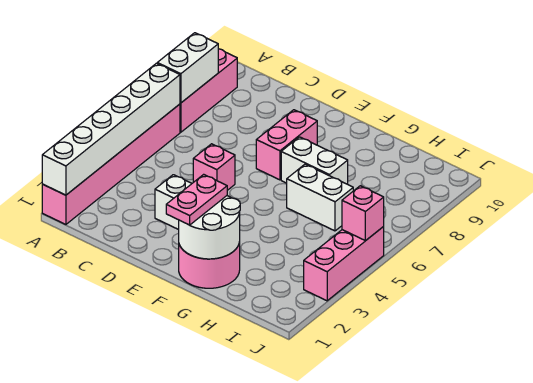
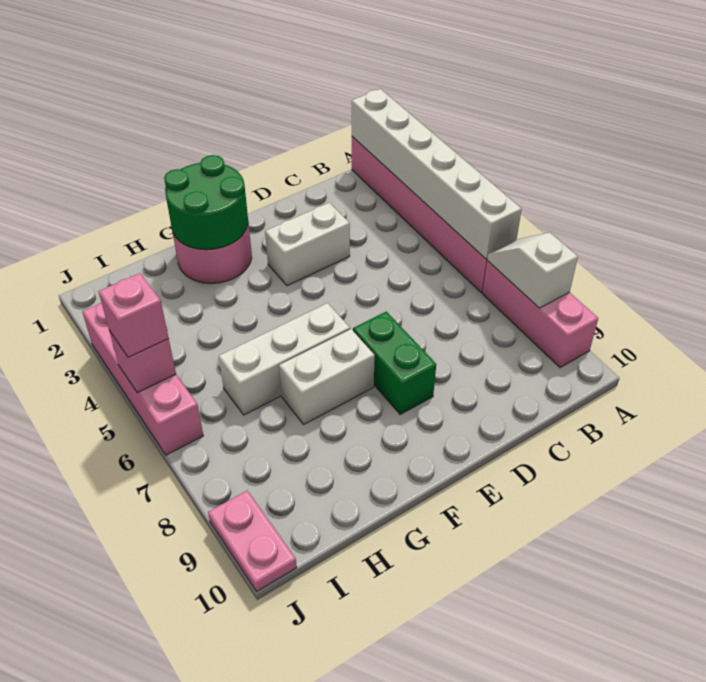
white brick A7:A8 level 2 -> white slope A7:A8 level 2 top 8
pink brick D5 level 1 -> pink brick J5 level 3
pink brick E7:E8 level 1 -> green brick E7:E8 level 1
white round brick F1:G2 level 2 -> green round brick F1:G2 level 2
pink plate F1:F2 level 3 -> pink plate J9:J10 level 1
white brick G6:H6 level 1 -> white brick F6:H6 level 1
pink brick J3:J5 level 1 -> pink brick J3:J6 level 1

